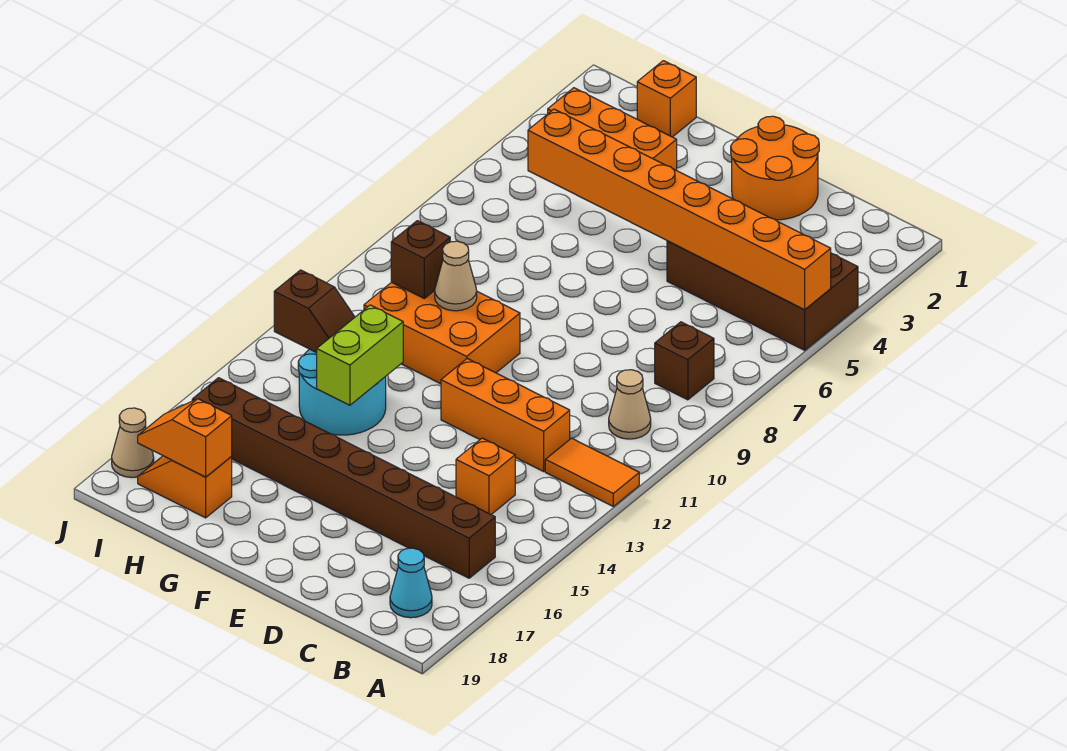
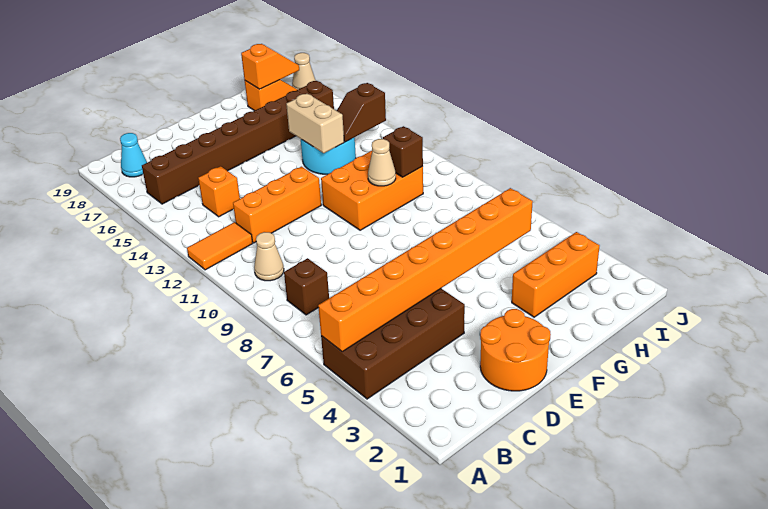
lime brick G13:G14 level 2 -> tan brick G13:G14 level 2
orange brick H1 level 1 -> none

